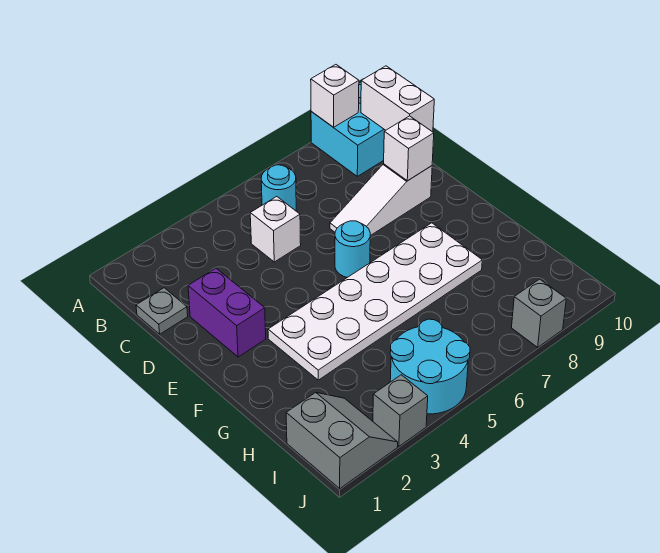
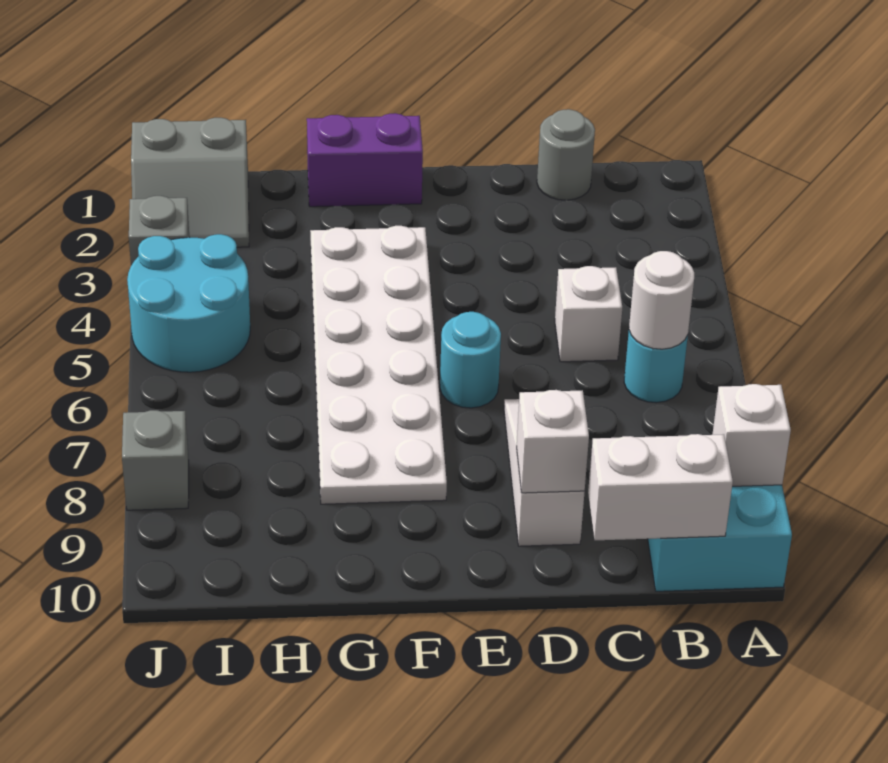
none -> white round brick B6 level 2
grey plate C1 level 1 -> grey round brick C1 level 1
purple brick D2:E2 level 1 -> purple brick F1:G1 level 1

